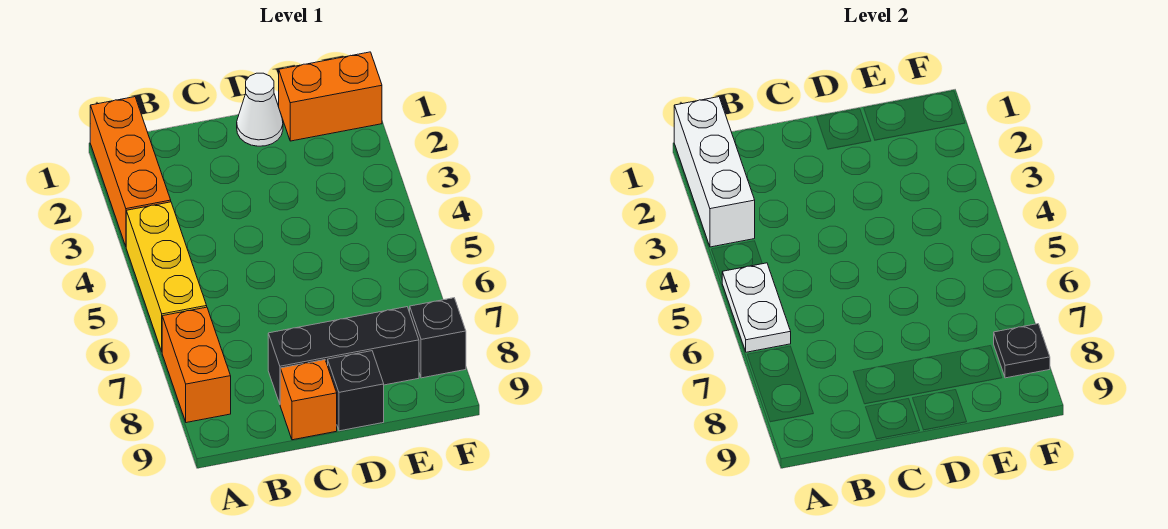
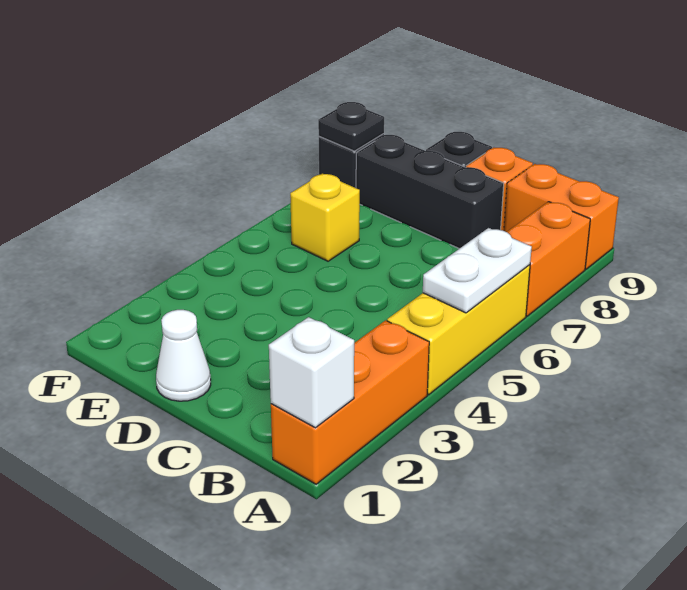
white brick A1:A3 level 2 -> white brick A1 level 2
orange brick E1:F1 level 1 -> orange brick A9:B9 level 1
none -> yellow brick E6 level 1

